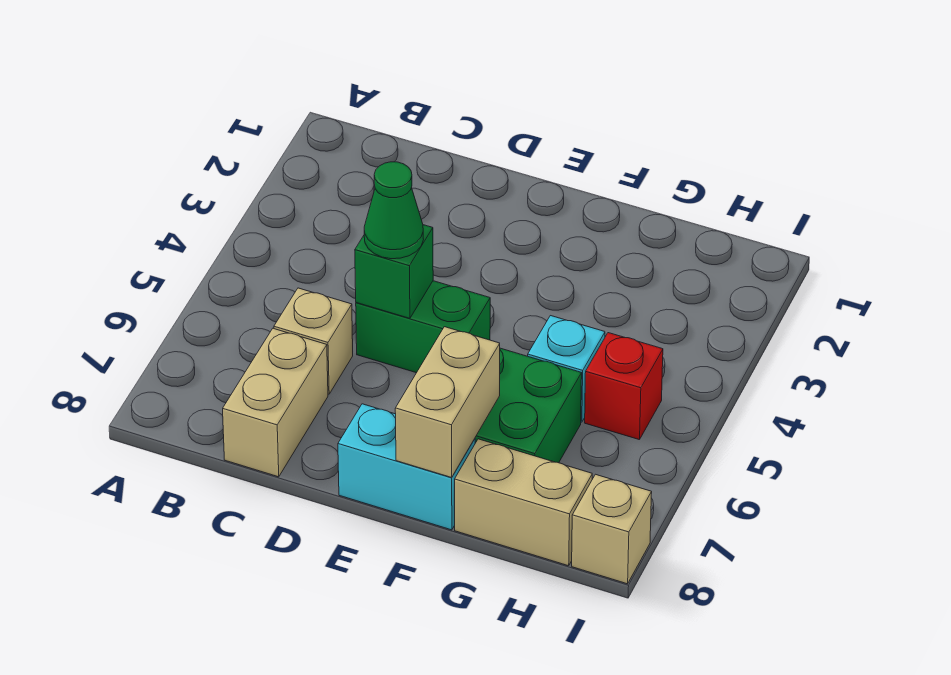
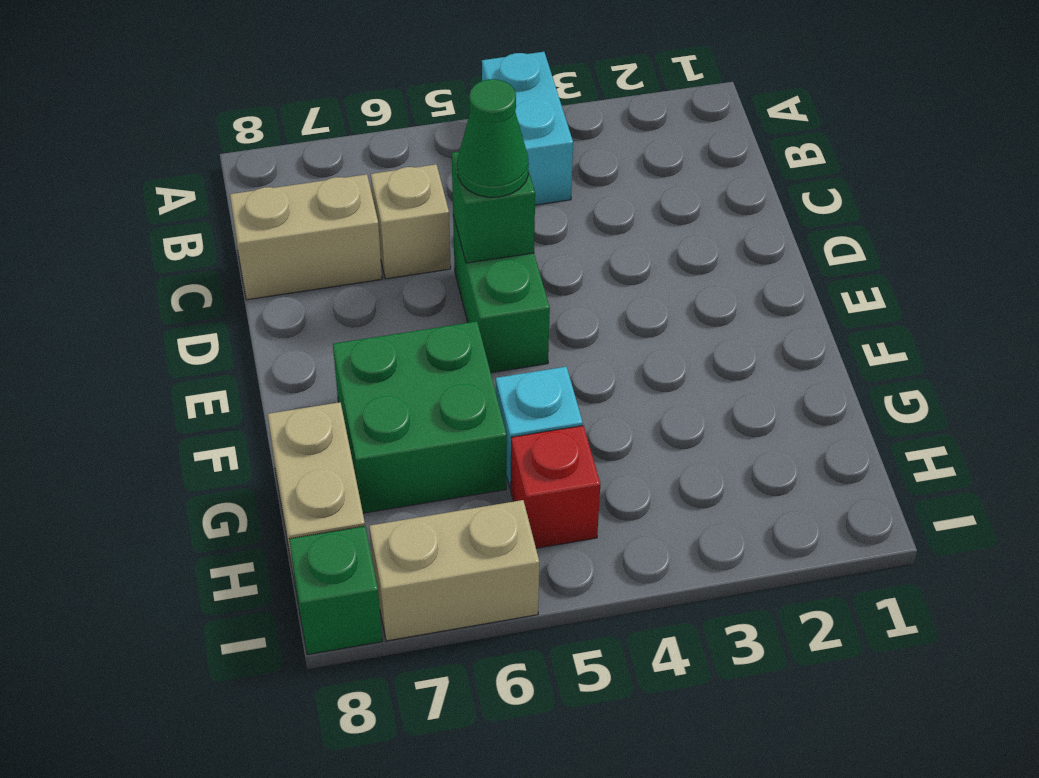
cyan brick E8:F8 level 1 -> cyan brick A4:B4 level 1
tan brick F7:F8 level 2 -> tan brick I6:I7 level 1
tan brick I8 level 1 -> green brick I8 level 1

